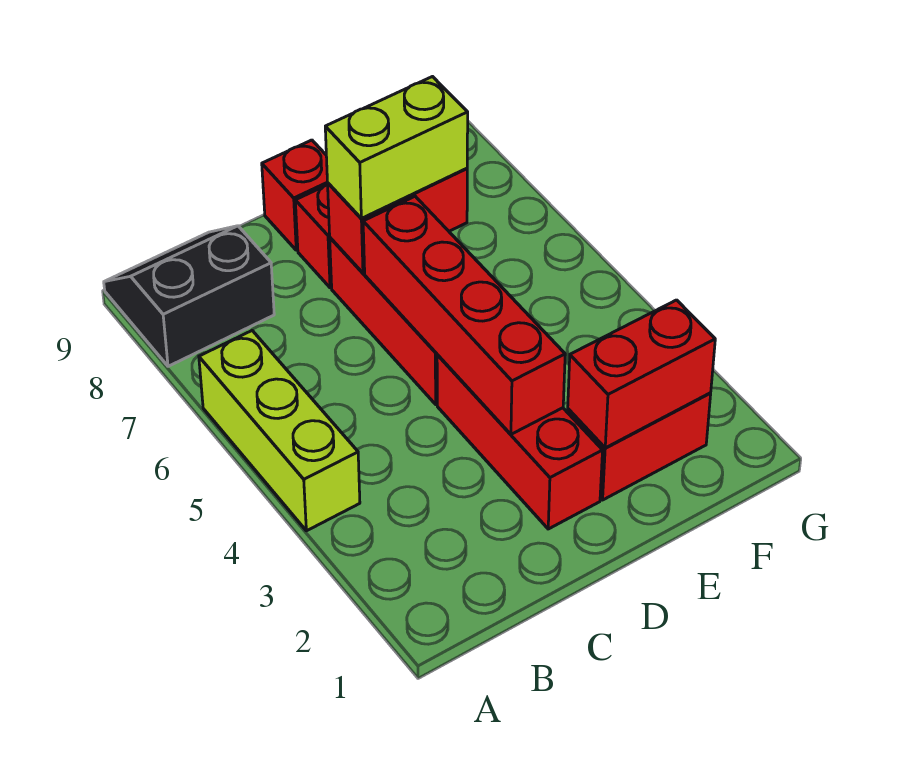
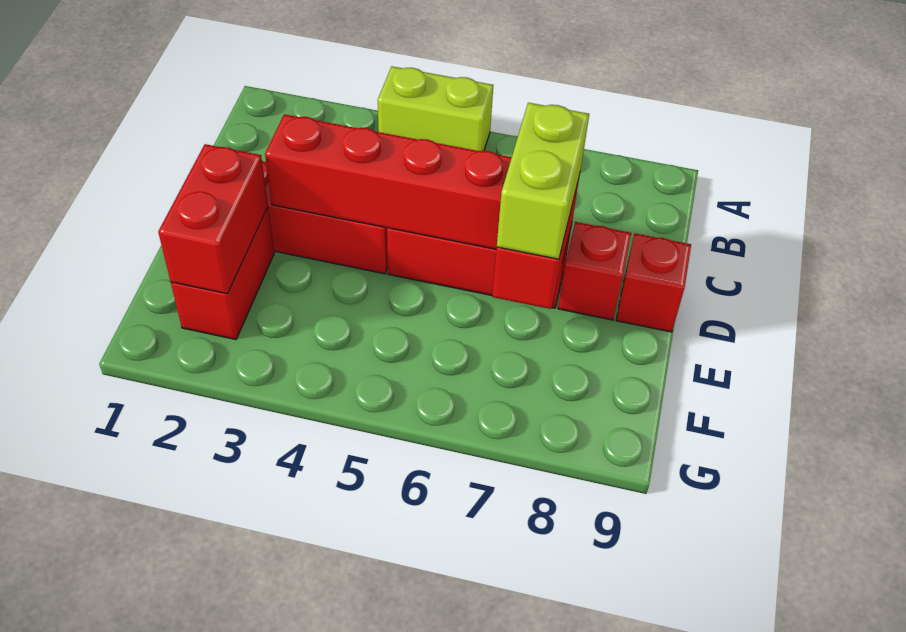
lime brick A4:A6 level 1 -> lime brick A4:A5 level 1
black slope A8:B9 level 1 top 8 -> none

